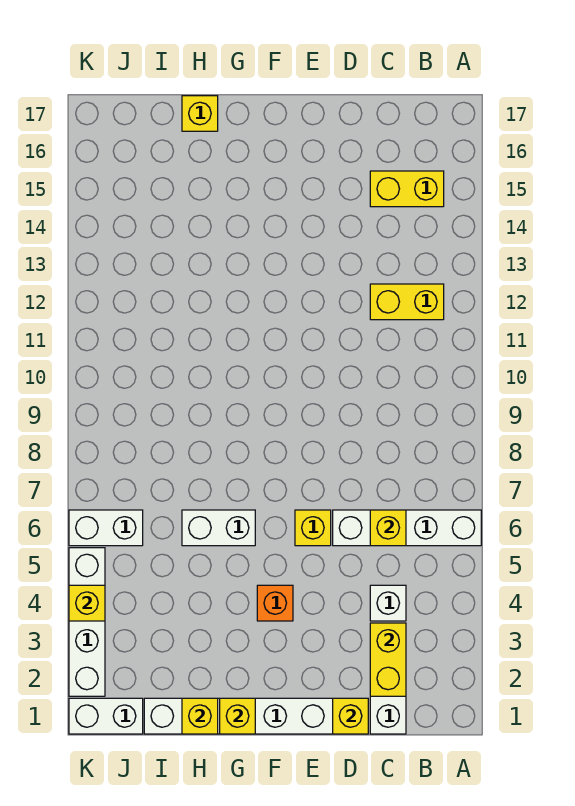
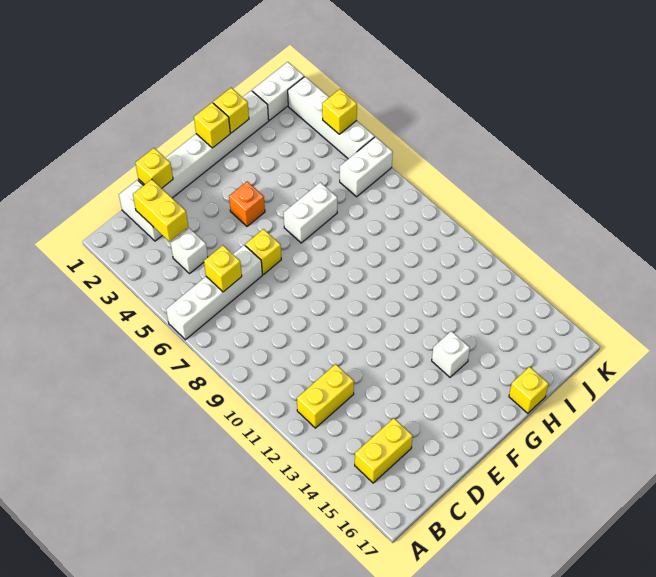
none -> white brick G14 level 1

